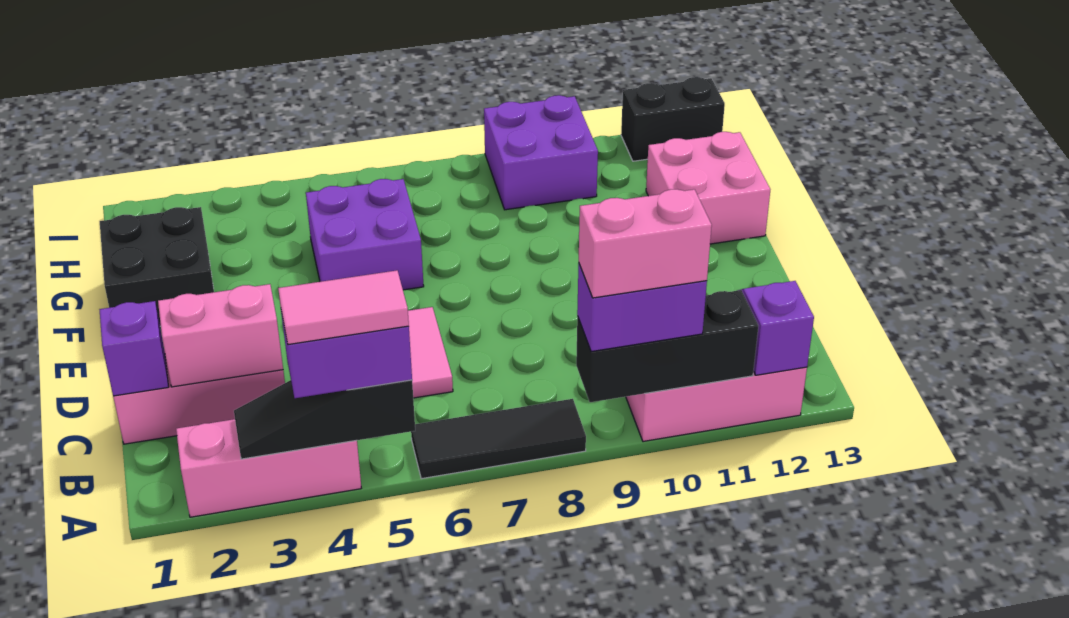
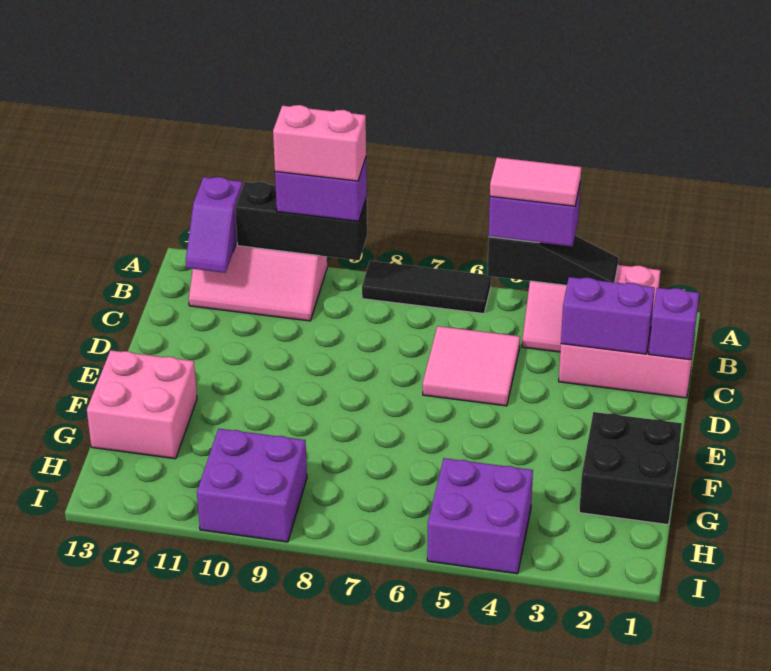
pink brick C2:C3 level 2 -> purple brick C2:C3 level 2
purple brick F5:G6 level 1 -> purple brick H4:I5 level 1
black brick I12:I13 level 1 -> none

